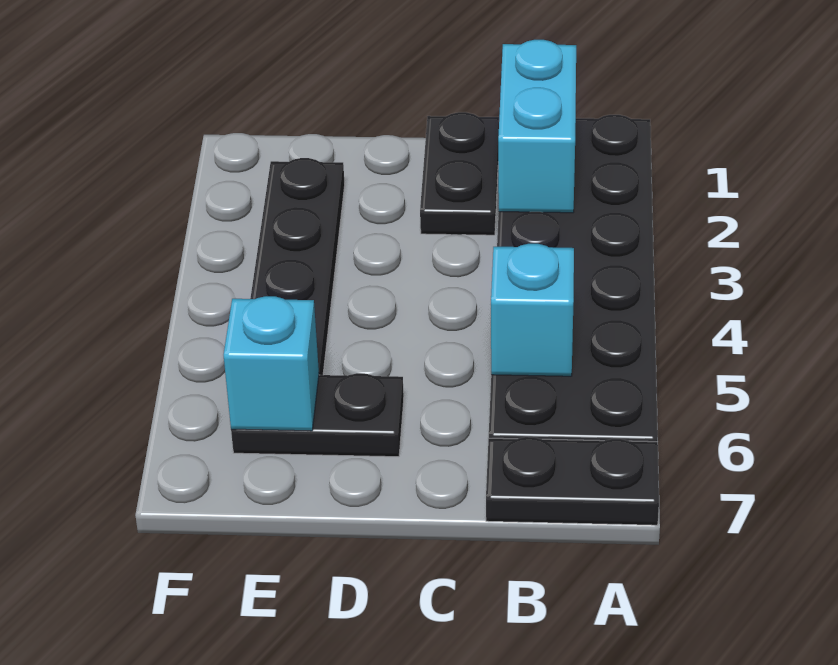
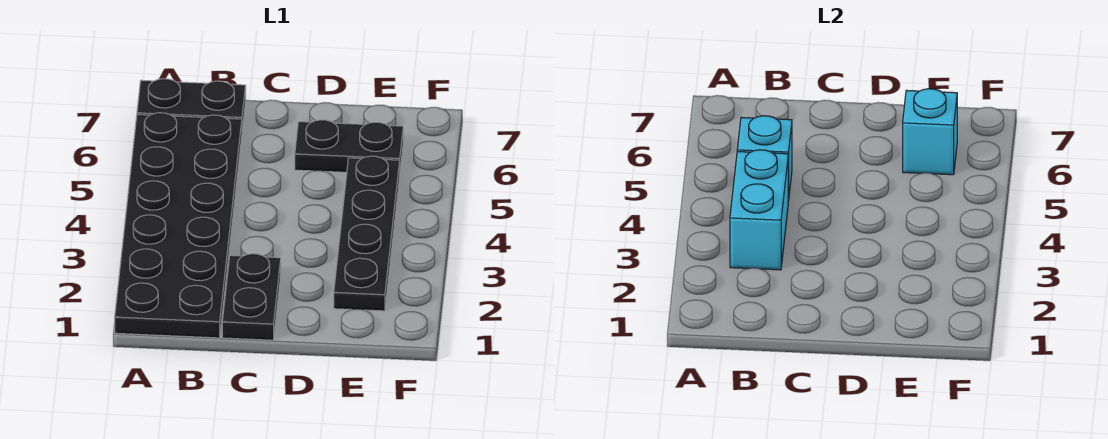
cyan brick B1:B2 level 2 -> cyan brick B3:B4 level 2

